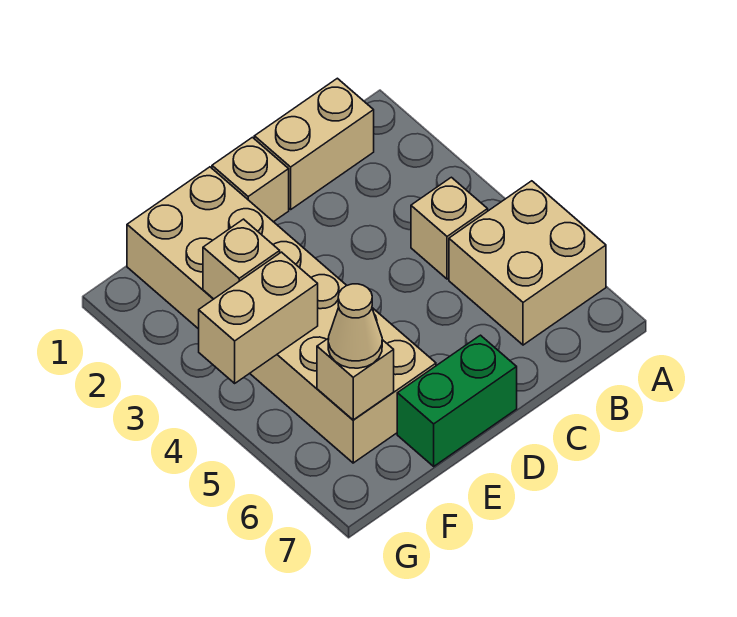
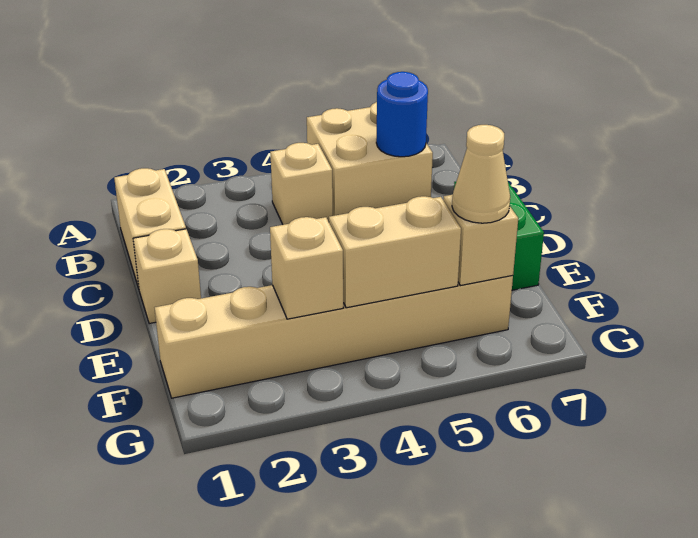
none -> blue round brick B6 level 2
tan brick E1:F6 level 1 -> tan brick F1:F6 level 1
tan brick F4:G4 level 2 -> tan brick F4:F5 level 2

